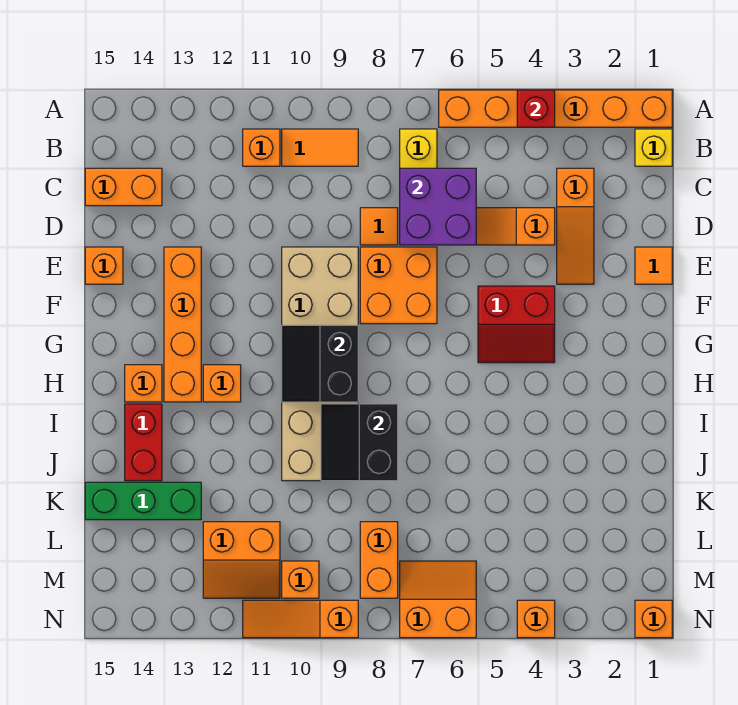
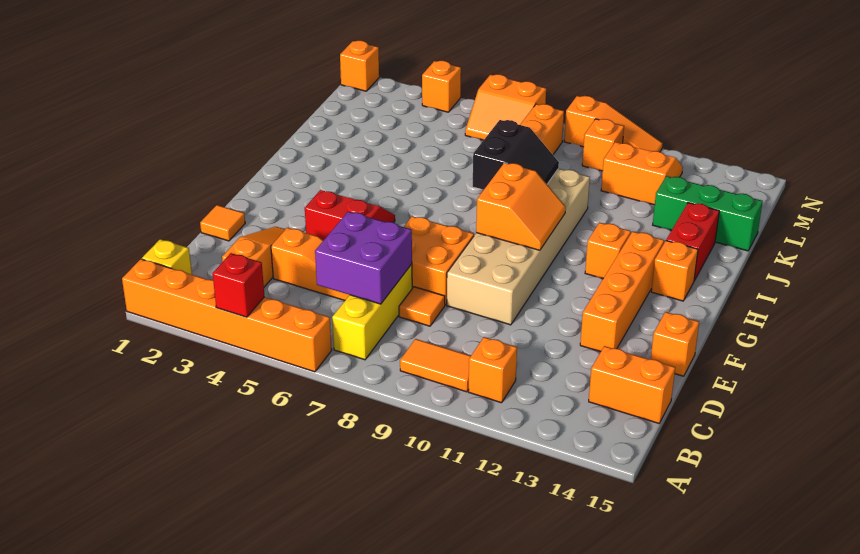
black slope G9:H10 level 2 top 9 -> orange slope G9:H10 level 2 top 9

